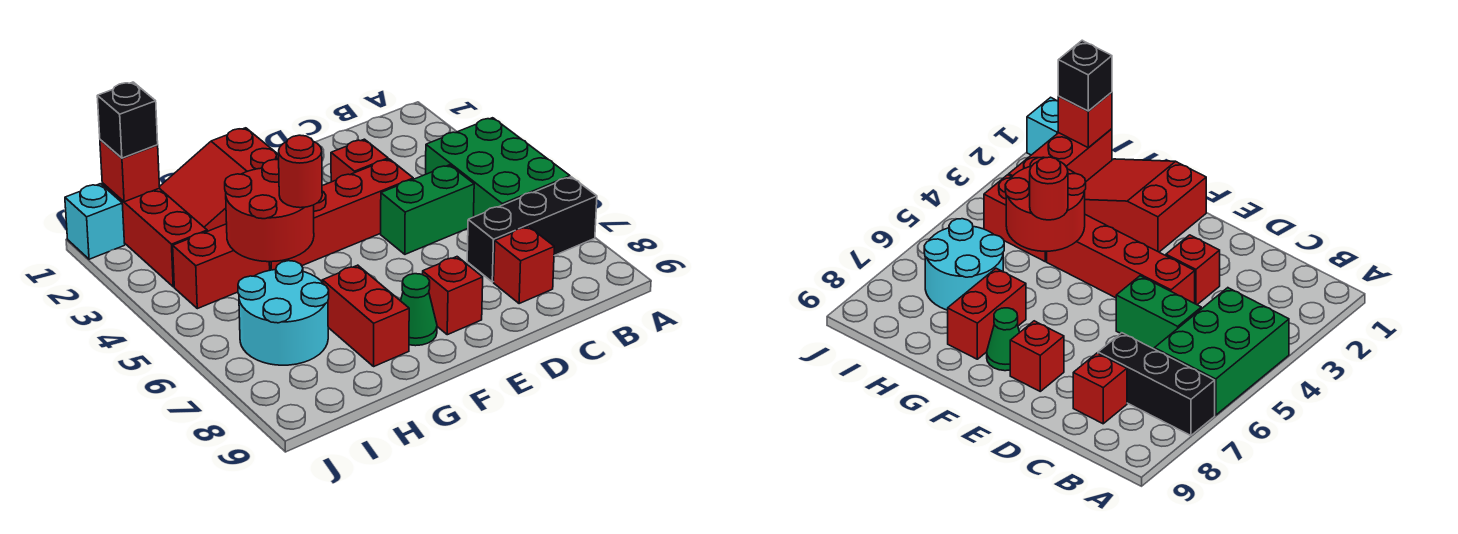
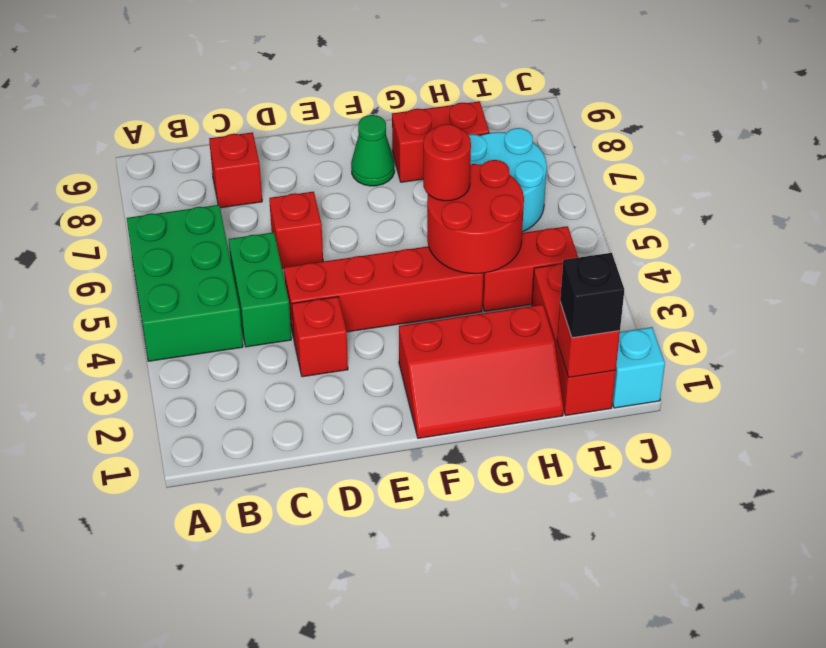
black brick A7:C7 level 1 -> none
green brick C5:D5 level 1 -> green brick C4:C5 level 1
red brick E8 level 1 -> red brick D6 level 1
red slope F1:H2 level 1 top F -> red slope F1:H2 level 1 top 2
red brick G7:G8 level 1 -> red brick G8:H8 level 1

